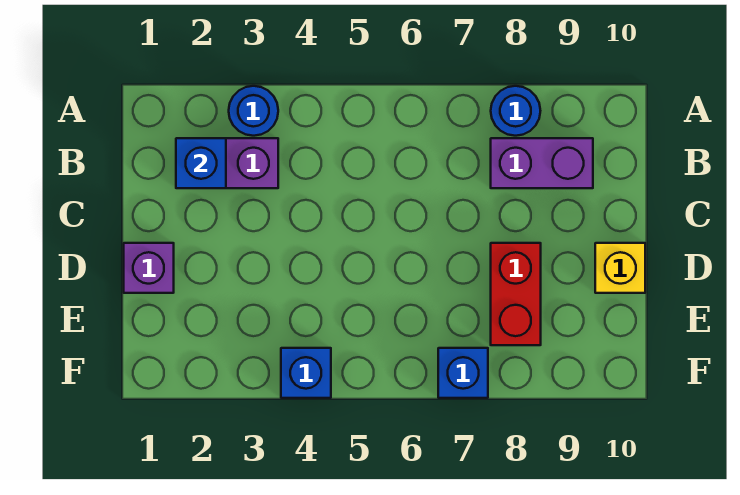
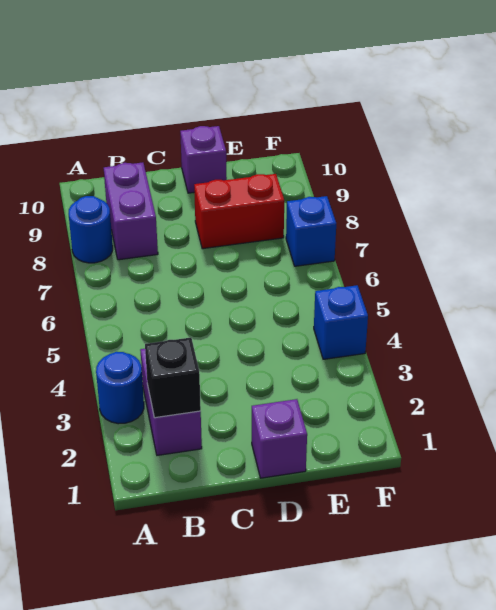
blue brick B2 level 2 -> black brick B2 level 2
yellow brick D10 level 1 -> purple brick D10 level 1

